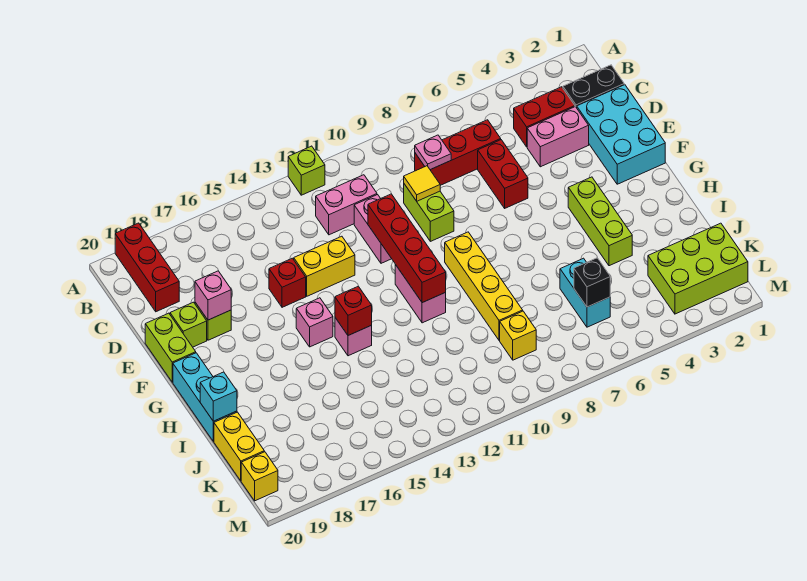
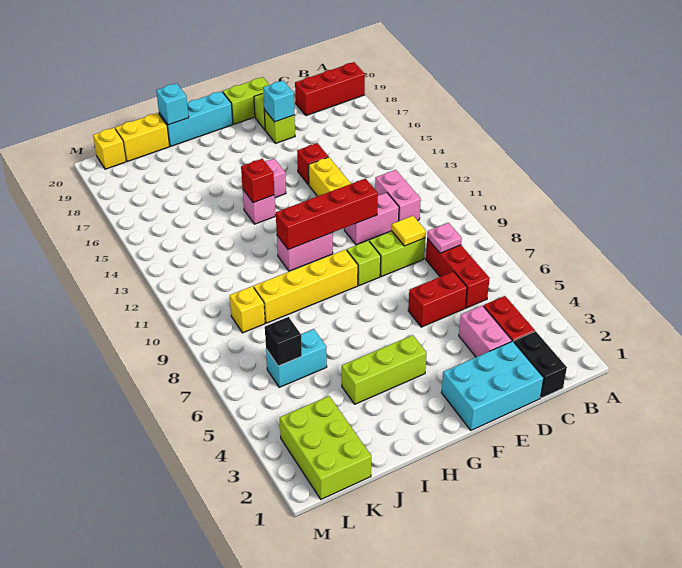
lime brick A12 level 1 -> lime brick F9 level 1
pink brick E18 level 2 -> cyan brick E18 level 2

